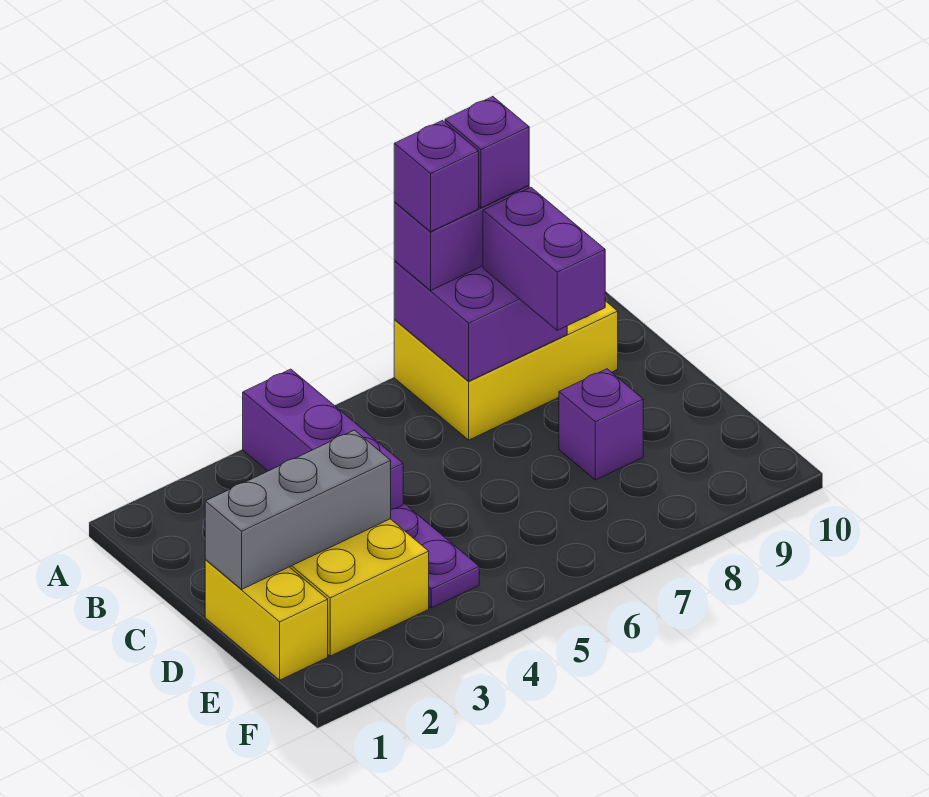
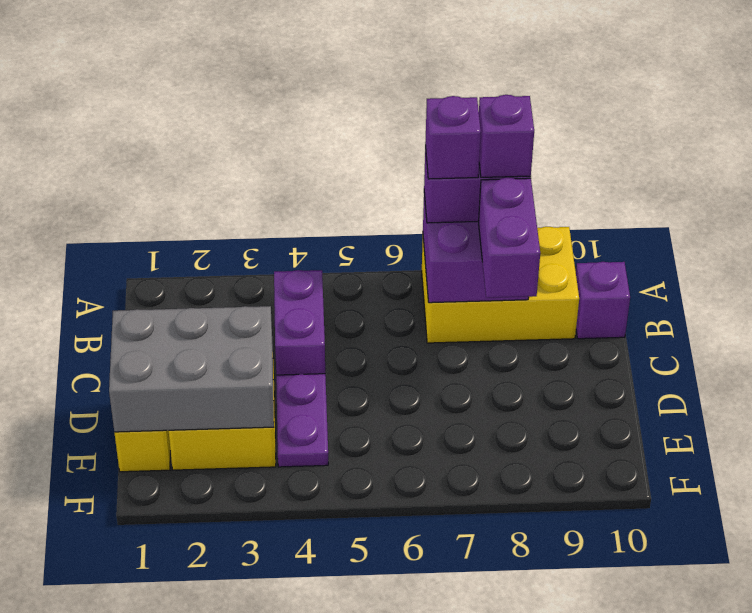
purple brick A4:C4 level 1 -> purple brick B4:C4 level 1
grey brick D1:D3 level 2 -> grey brick D1:E3 level 2
purple brick D8 level 1 -> purple brick B10 level 1

